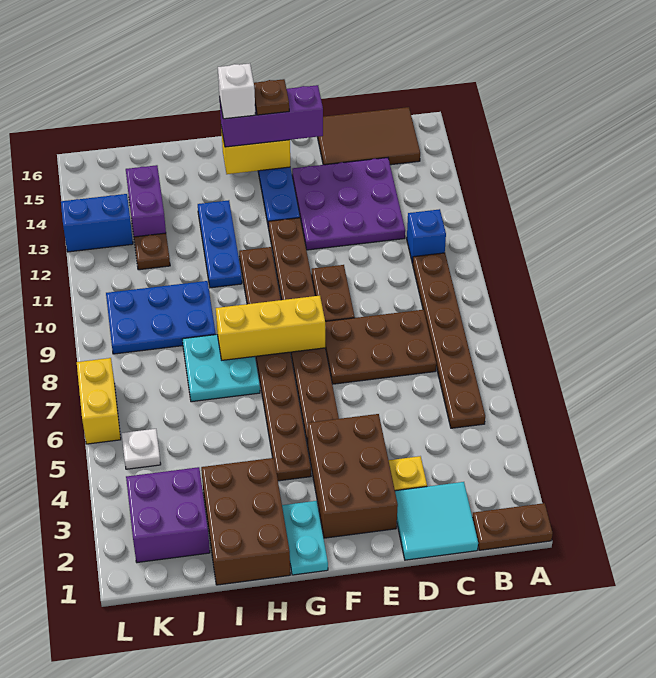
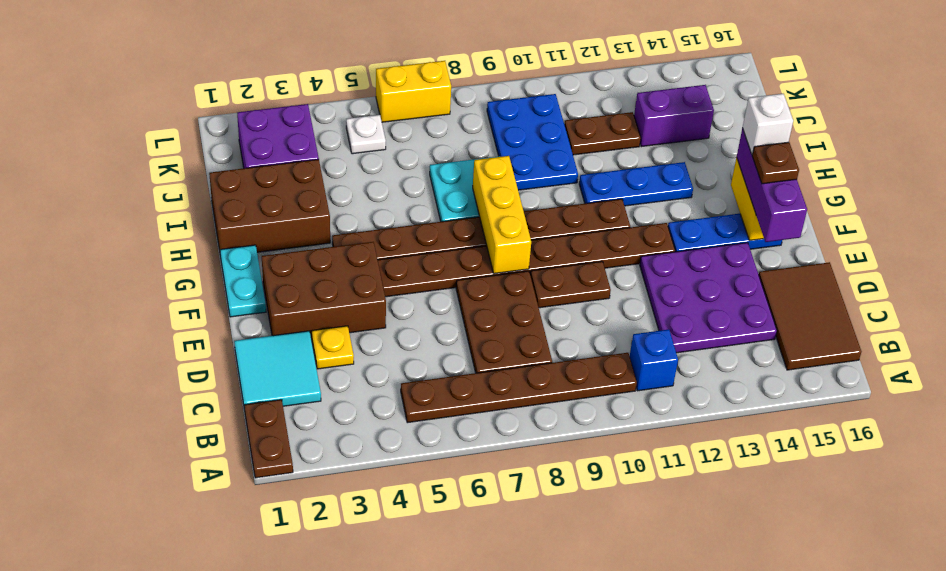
cyan plate G1:G2 level 1 -> cyan plate F1:G1 level 1
brown plate J12 level 1 -> brown plate J11:J12 level 1
blue brick K13:L13 level 1 -> none

